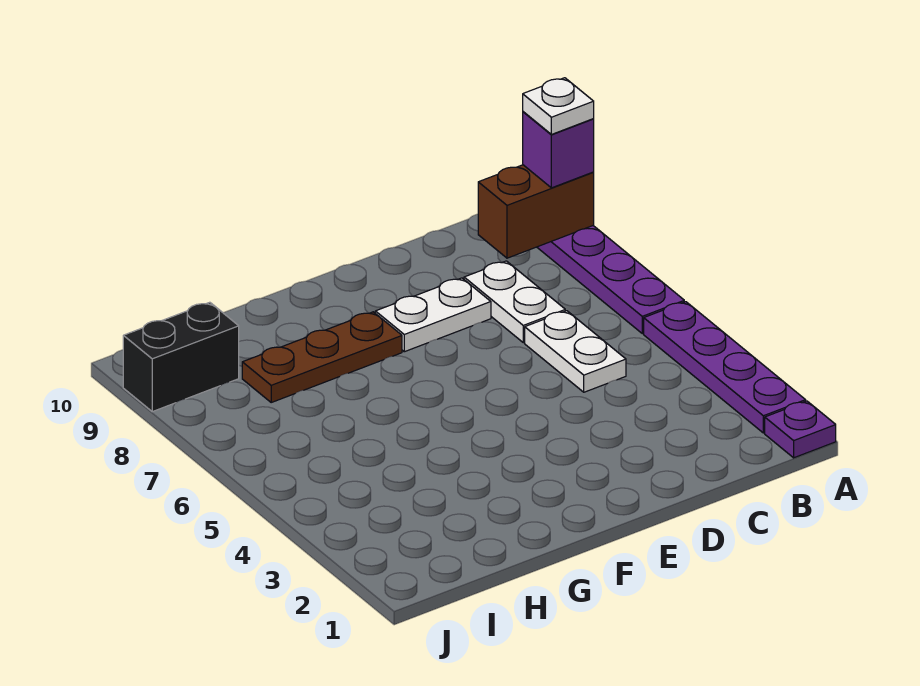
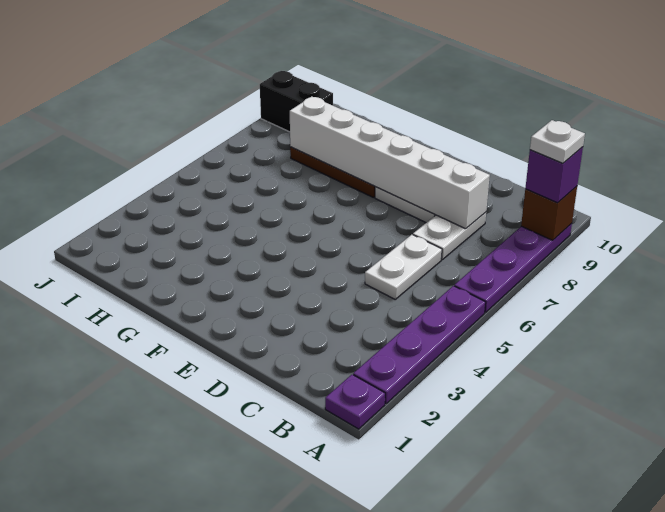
brown brick A9:B9 level 2 -> brown brick A9 level 2
none -> white brick C8:H8 level 2

